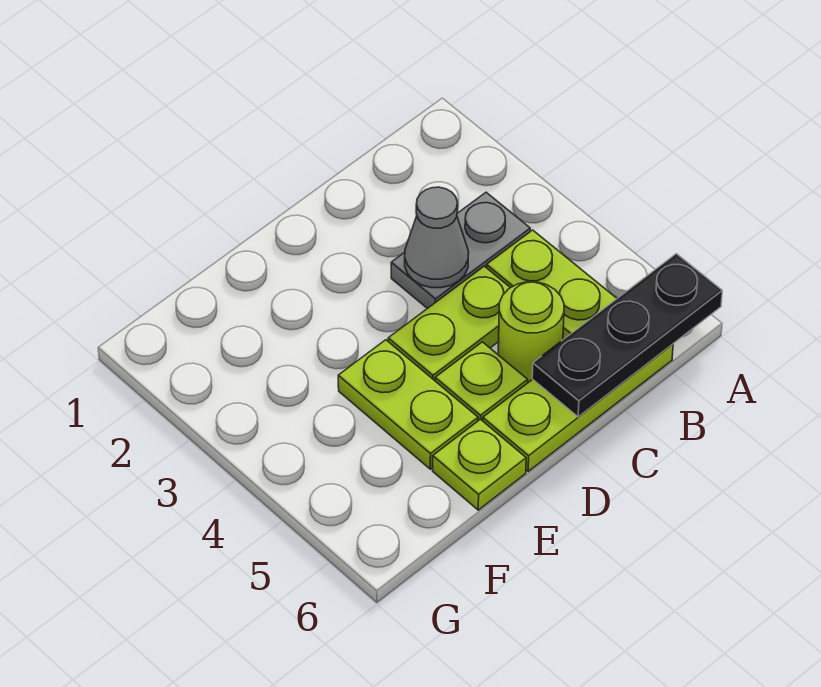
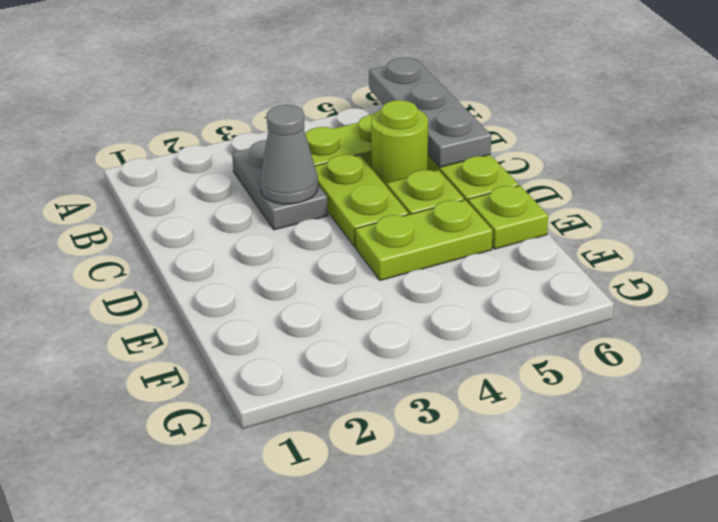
black plate A6:C6 level 2 -> grey plate A6:C6 level 2

